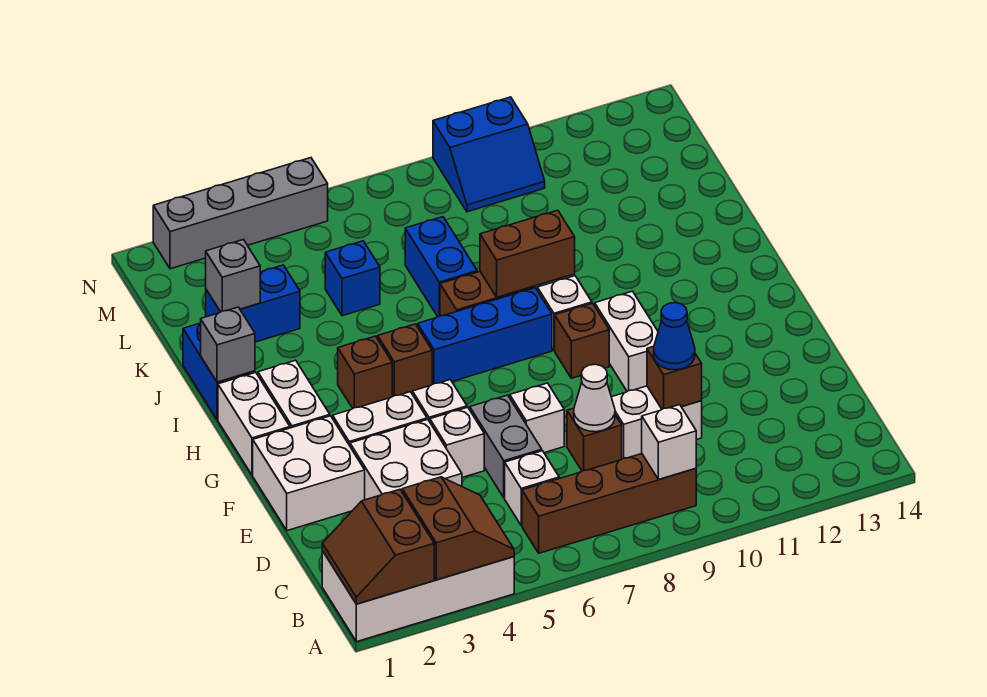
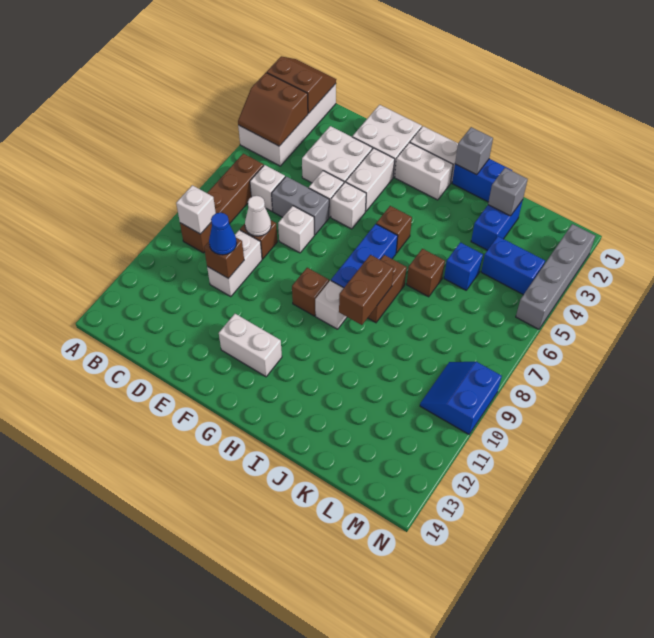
white brick F10:G10 level 1 -> white brick F12:G12 level 1
brown brick H4 level 1 -> brown brick J6 level 1
blue brick J7:K7 level 1 -> blue brick L4:M4 level 1

